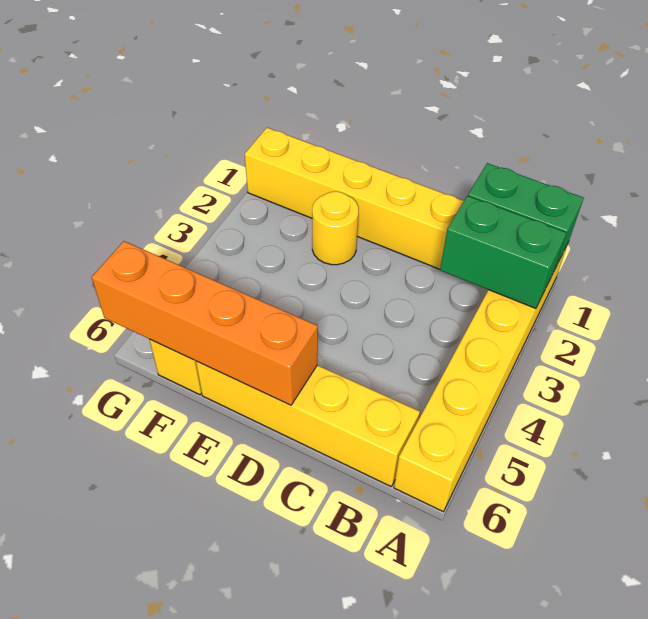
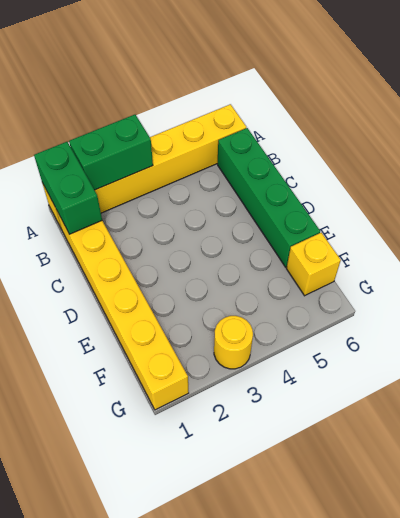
green brick A2:B2 level 2 -> green brick A2:A3 level 2
yellow brick B6:E6 level 1 -> green brick B6:E6 level 1
orange brick D6:G6 level 2 -> none
yellow round brick E2 level 1 -> yellow round brick G3 level 1

